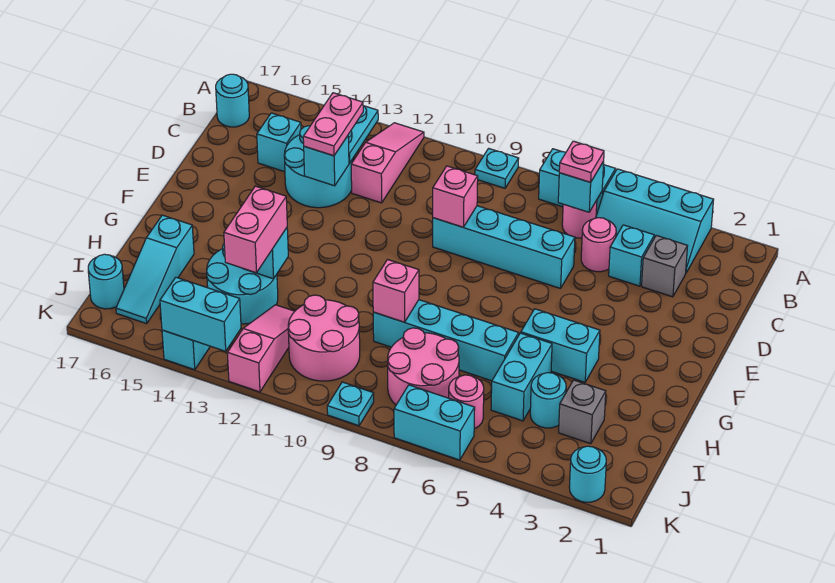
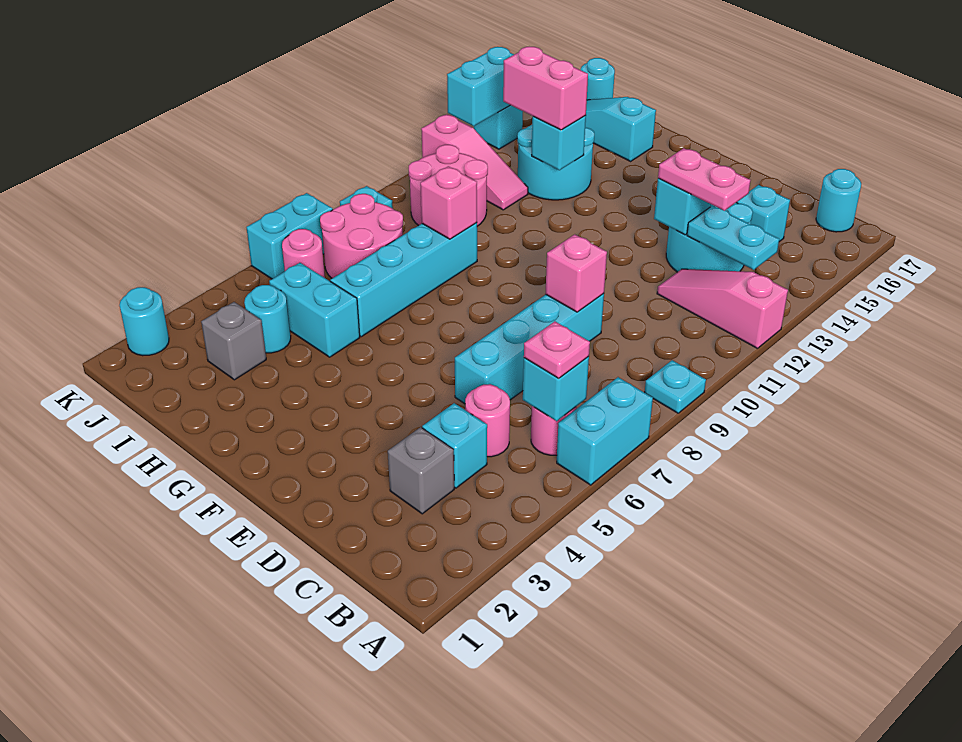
cyan slope A3:B5 level 1 top A -> none
pink slope A12:C12 level 1 top C -> pink slope A12:C12 level 1 top A
cyan brick G4:G5 level 1 -> none

